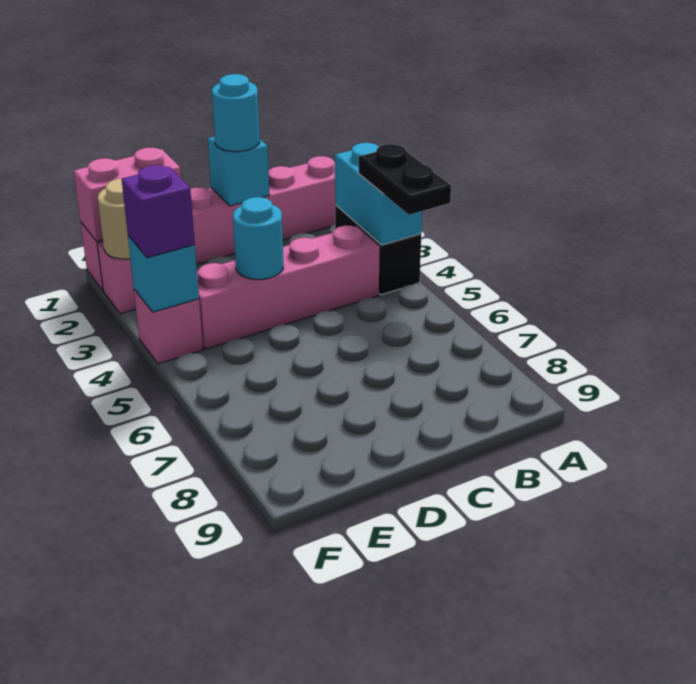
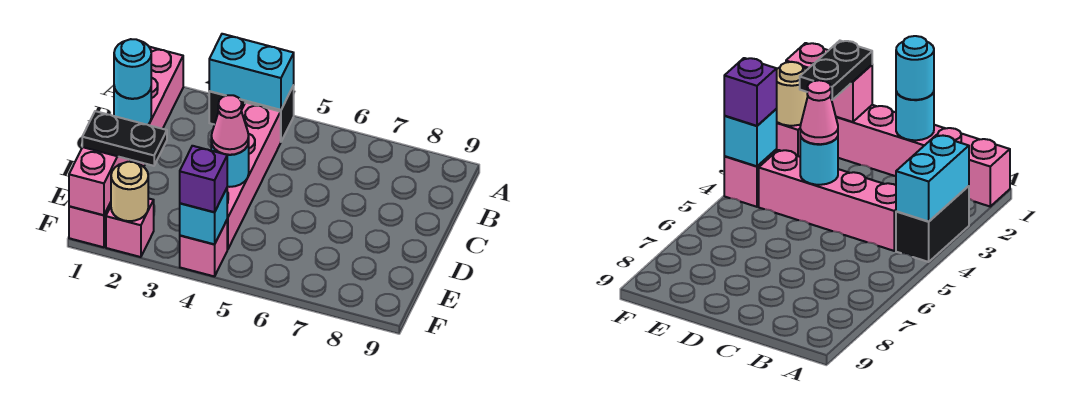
black plate A4:A5 level 3 -> black plate E1:E2 level 3
cyan brick C1 level 2 -> cyan round brick C1 level 2
none -> pink cone D4 level 3

